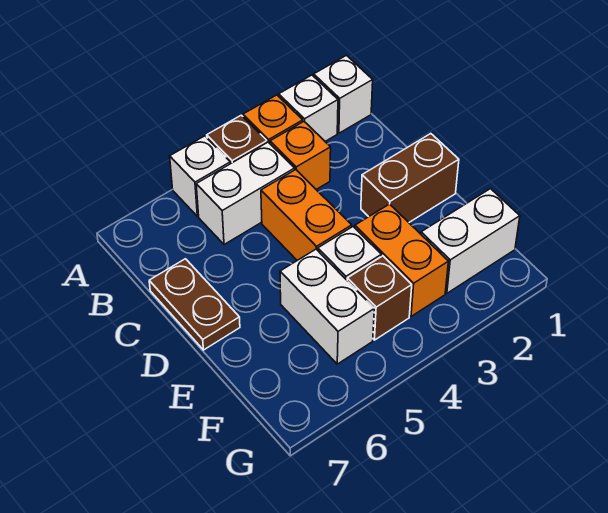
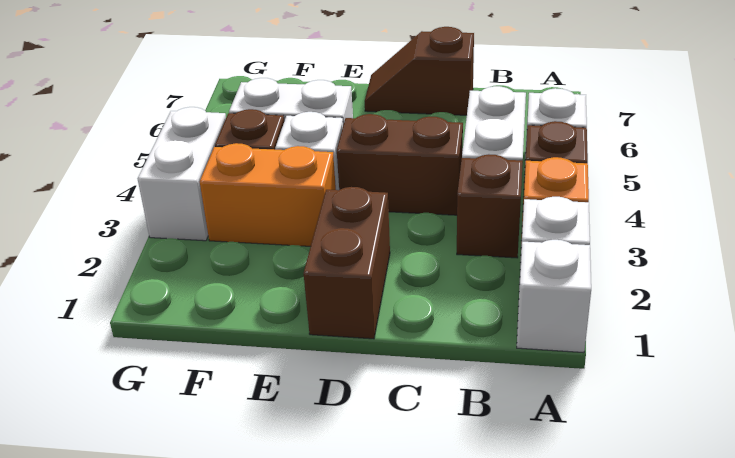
orange brick B3 level 1 -> brown brick B3 level 1
orange brick C4:D4 level 1 -> brown brick C4:D4 level 1
brown plate C7:D7 level 1 -> brown slope C7:D7 level 1 top C
white brick F1:F2 level 1 -> white brick G3:G4 level 1

